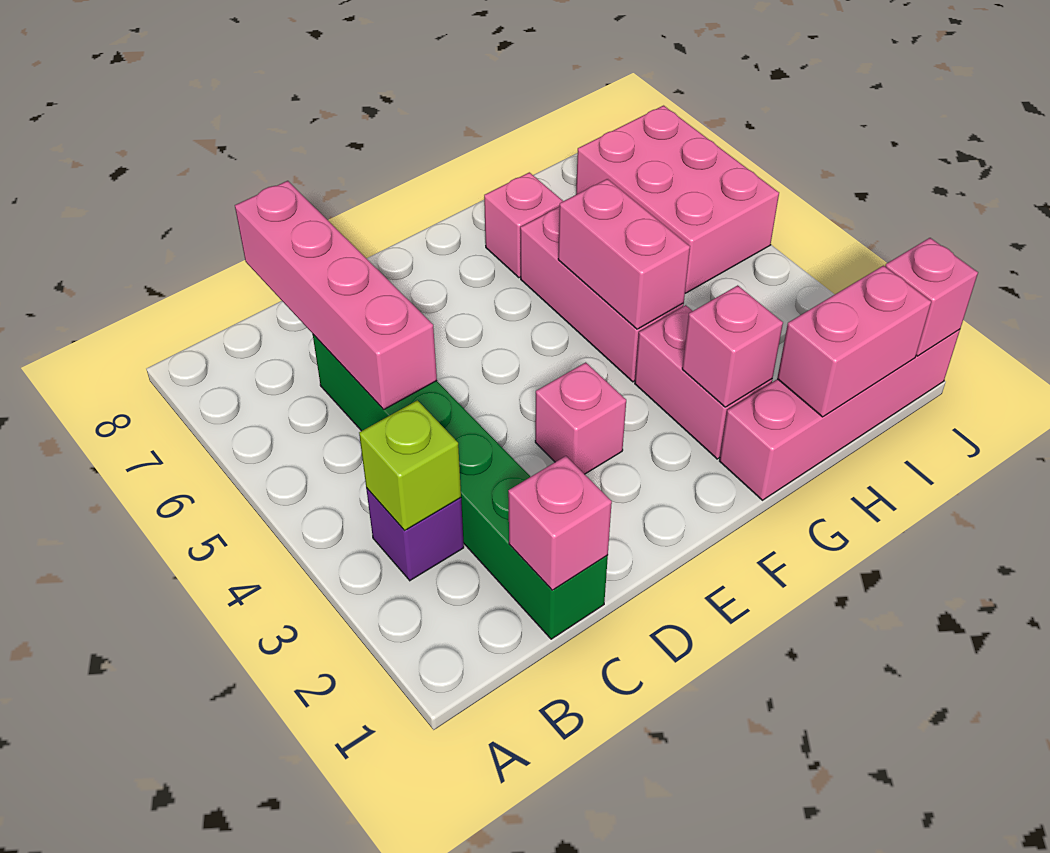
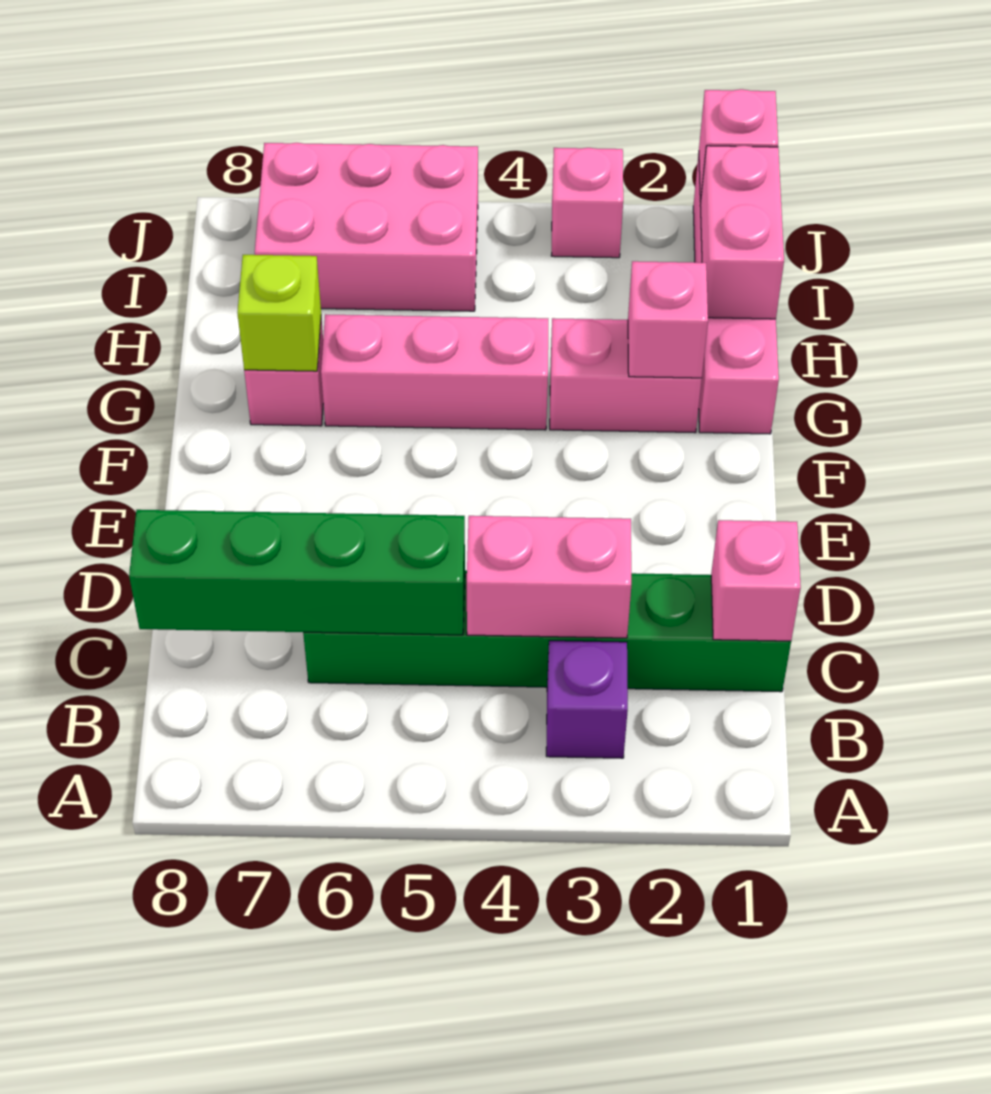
lime brick B3 level 2 -> lime brick G7 level 2
pink brick C5:C8 level 2 -> green brick C5:C8 level 2
pink brick E3 level 1 -> pink brick J3 level 1
pink brick G4:G5 level 2 -> pink brick C3:C4 level 2

